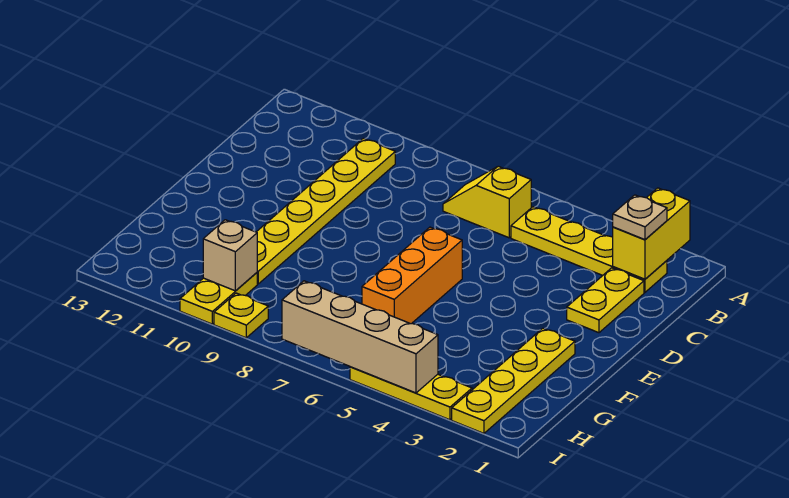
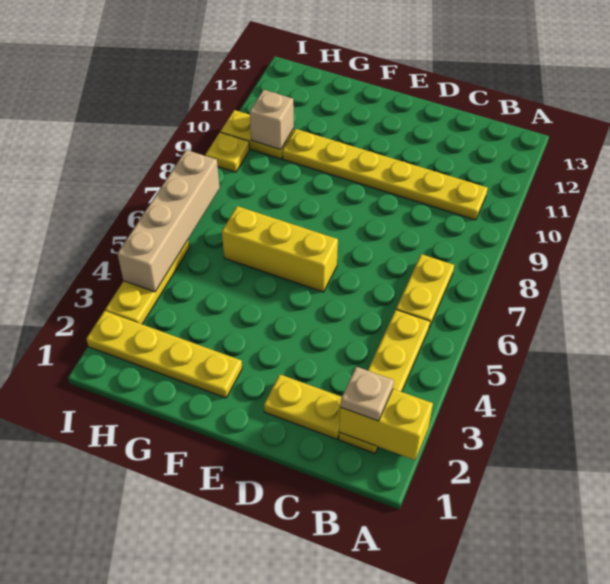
yellow slope B6:B7 level 1 top 6 -> yellow plate B6:B7 level 1
orange brick E6:G6 level 1 -> yellow brick E6:G6 level 1

